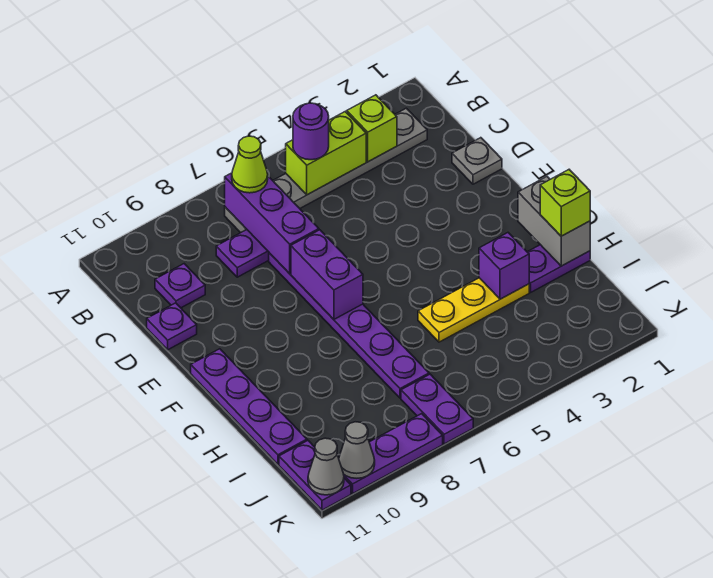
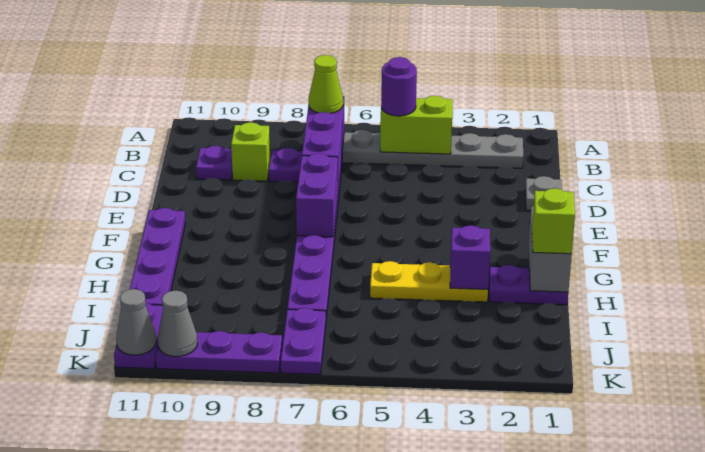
lime brick B3 level 2 -> lime brick C9 level 1
purple plate D11 level 1 -> none

